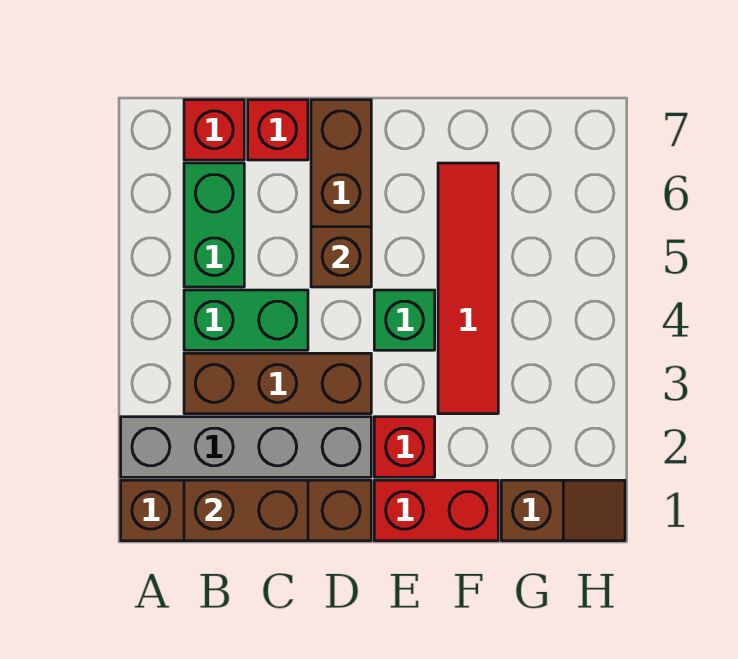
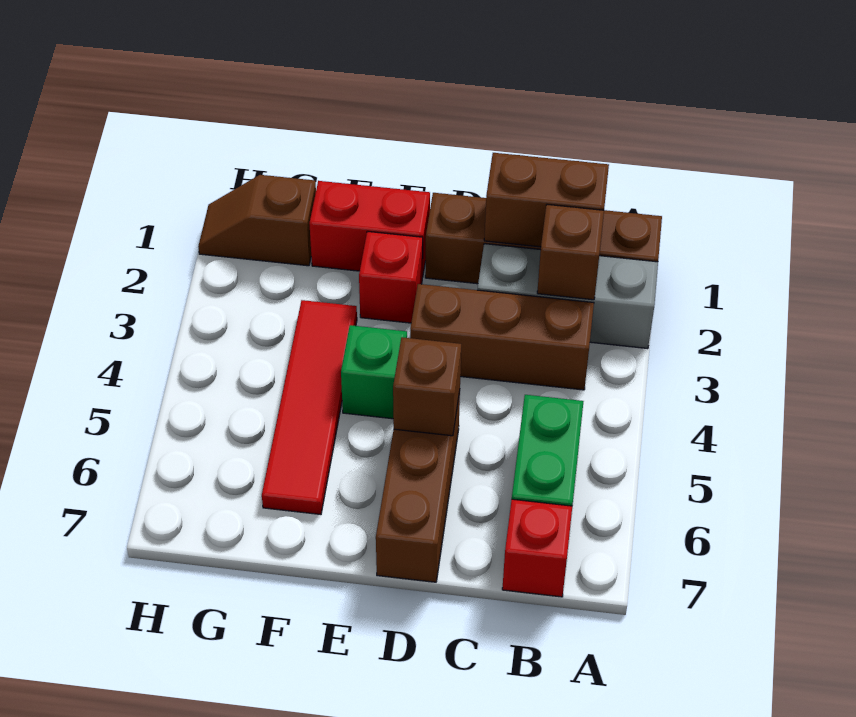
grey brick A2:D2 level 1 -> grey brick A2:C2 level 1
none -> brown brick B2 level 2
green brick B4:C4 level 1 -> none
red brick C7 level 1 -> none

